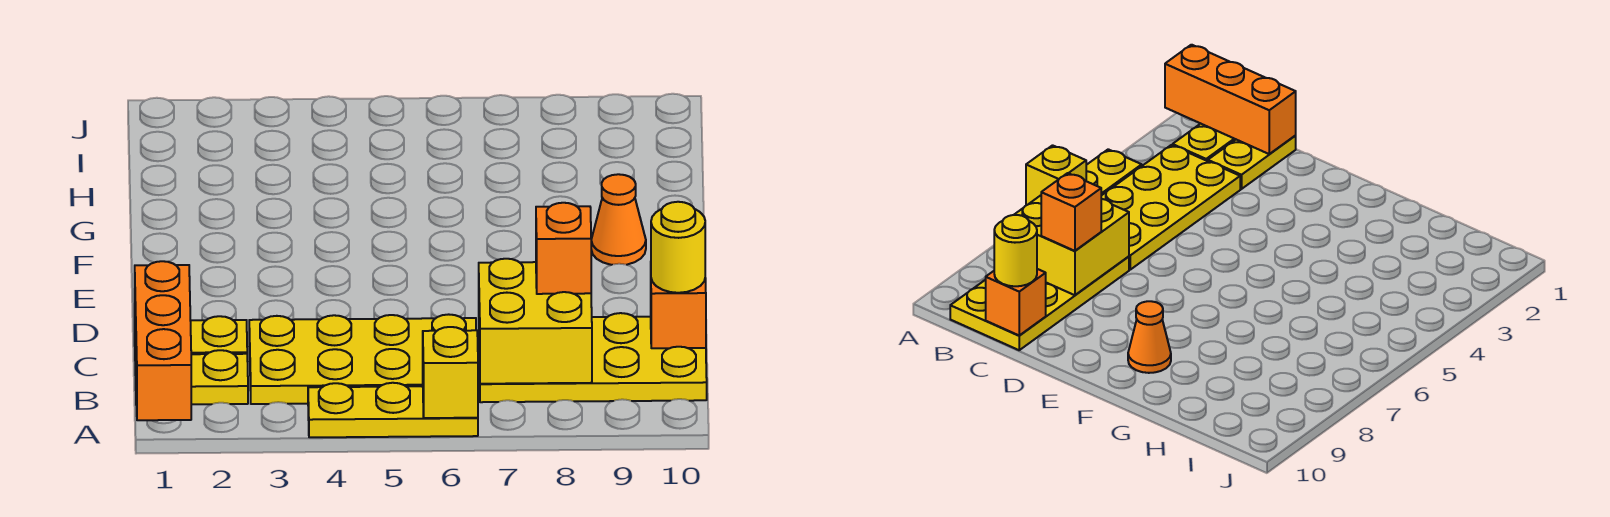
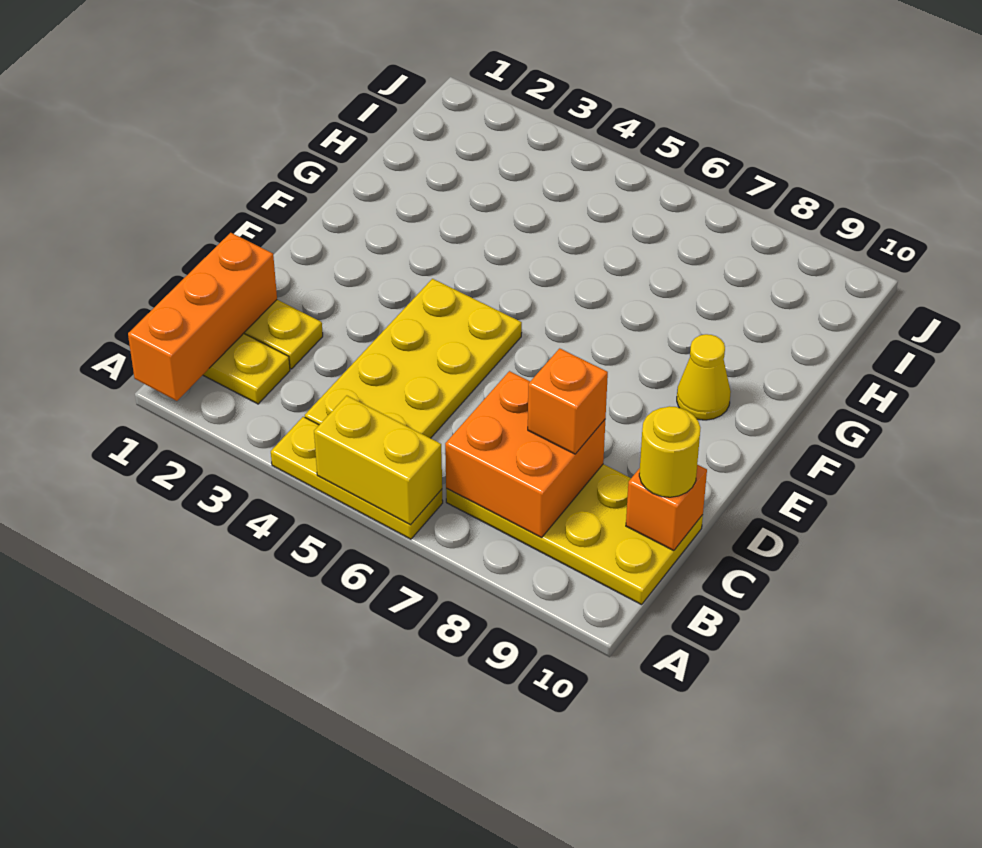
yellow brick A6 level 2 -> yellow brick A5:A6 level 2
yellow plate B3:C6 level 1 -> yellow plate B4:E5 level 1
yellow brick B7:C8 level 2 -> orange brick B7:C8 level 2
orange cone F9 level 1 -> yellow cone F9 level 1

